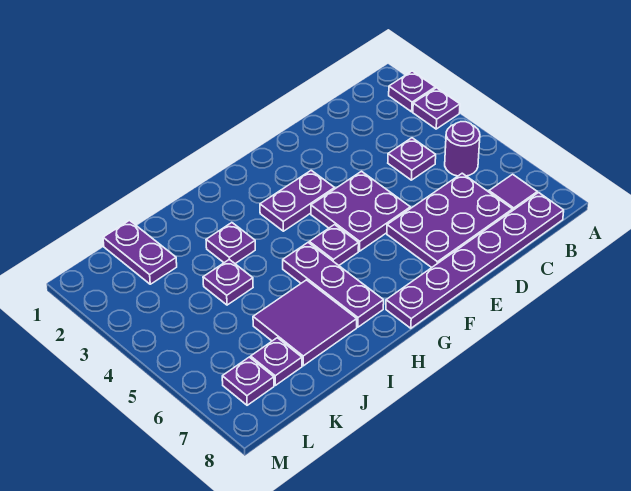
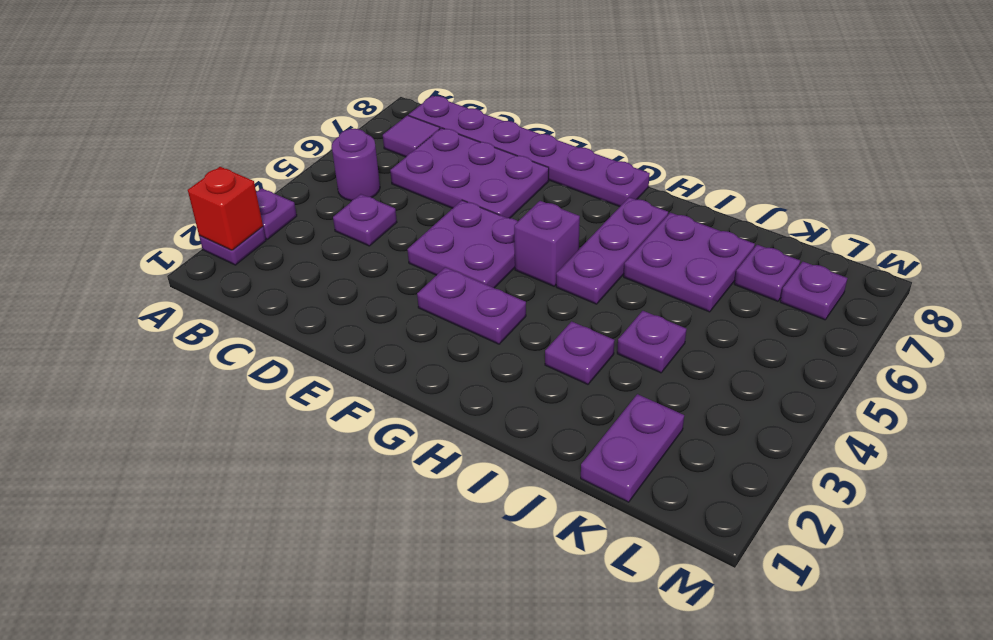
none -> red brick A2 level 2
purple plate G5 level 1 -> purple brick G5 level 1
purple tile I6:J7 level 1 -> purple plate I6:J7 level 1

